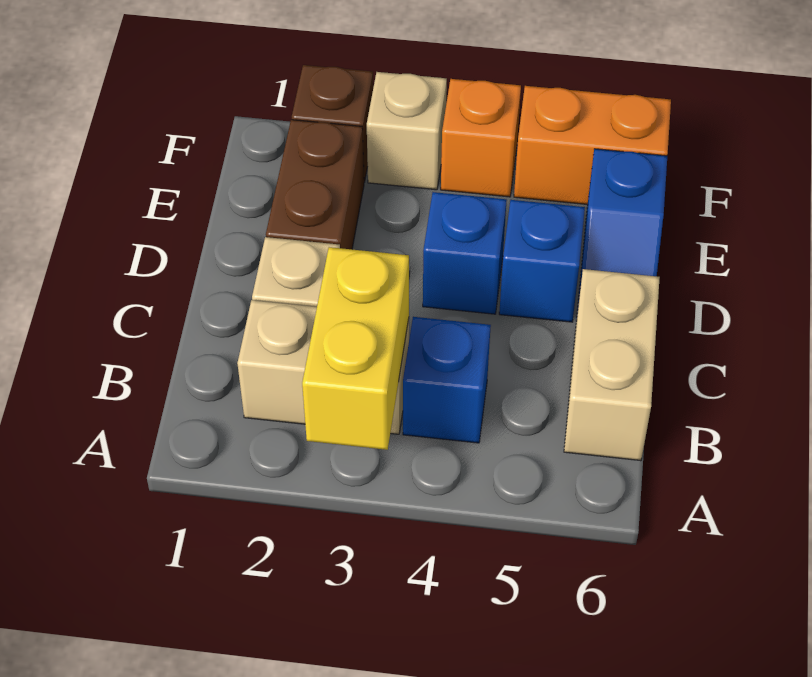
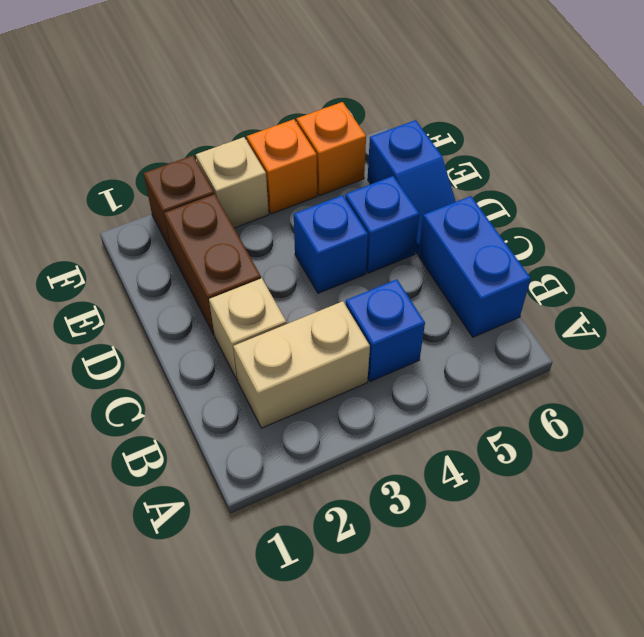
yellow brick A3:B3 level 2 -> none
tan brick B6:C6 level 1 -> blue brick B6:C6 level 1
orange brick F5:F6 level 1 -> orange brick F5 level 1

